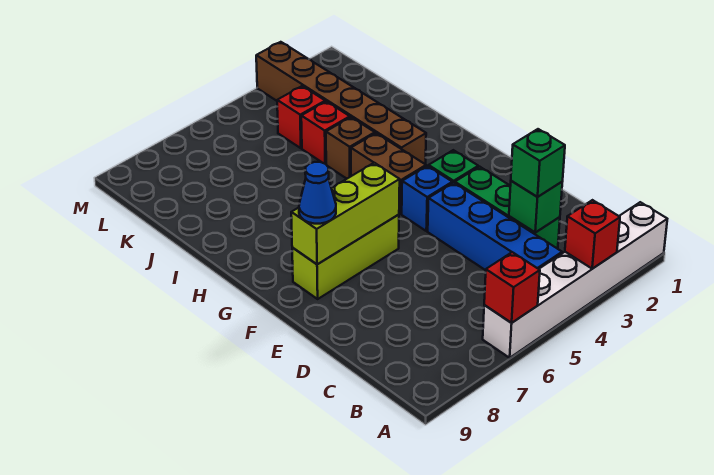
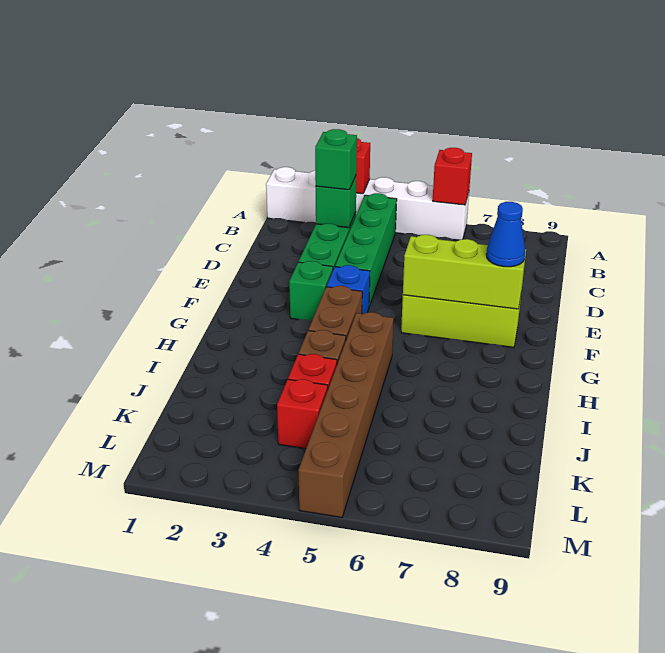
blue brick B4:E4 level 1 -> green brick B4:E4 level 1
brown brick H3:M3 level 1 -> brown brick H5:M5 level 1

